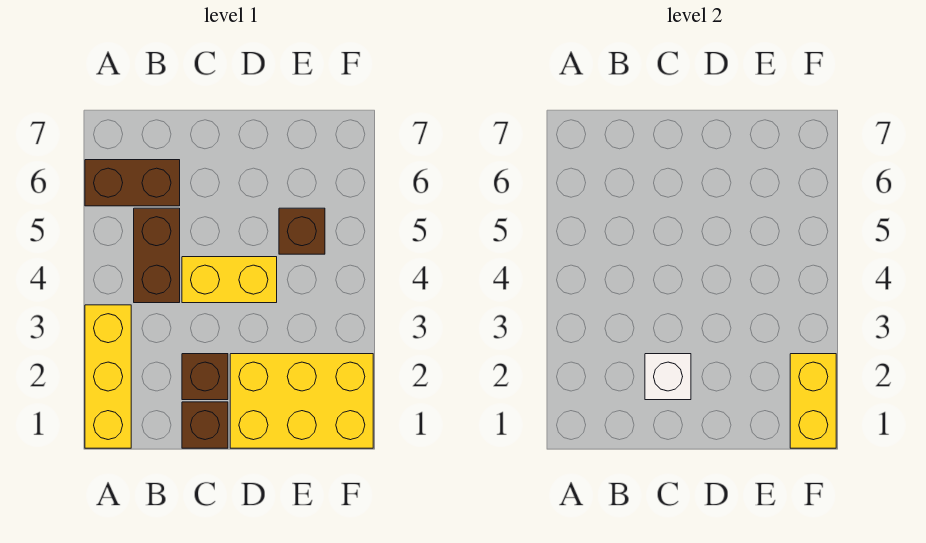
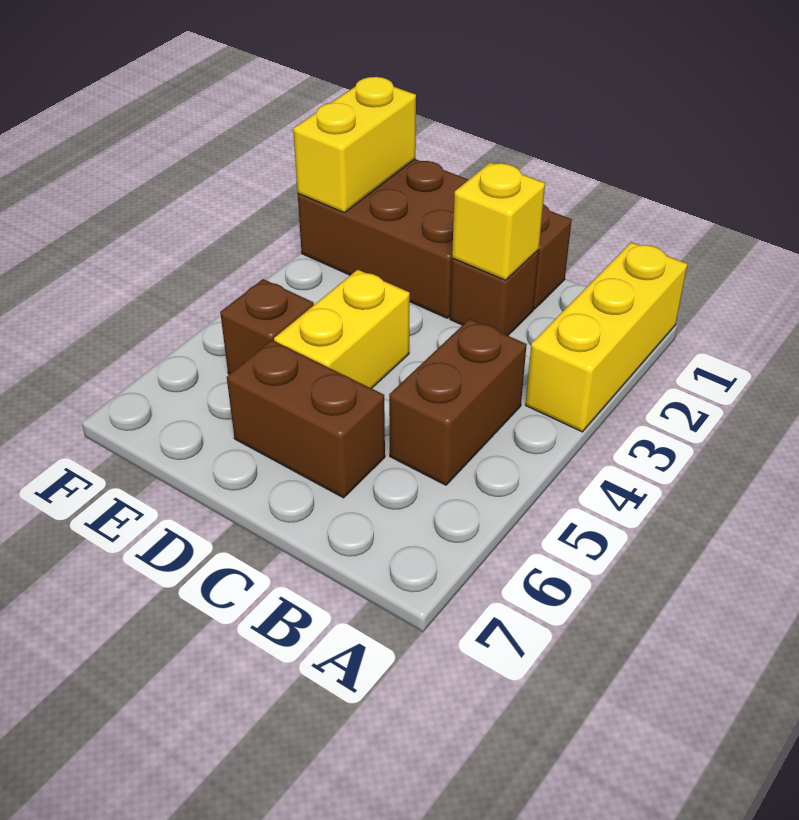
brown brick A6:B6 level 1 -> brown brick C6:D6 level 1
white brick C2 level 2 -> yellow brick C2 level 2
yellow brick C4:D4 level 1 -> yellow brick D4:D5 level 1
yellow brick D1:F2 level 1 -> brown brick D1:F2 level 1

